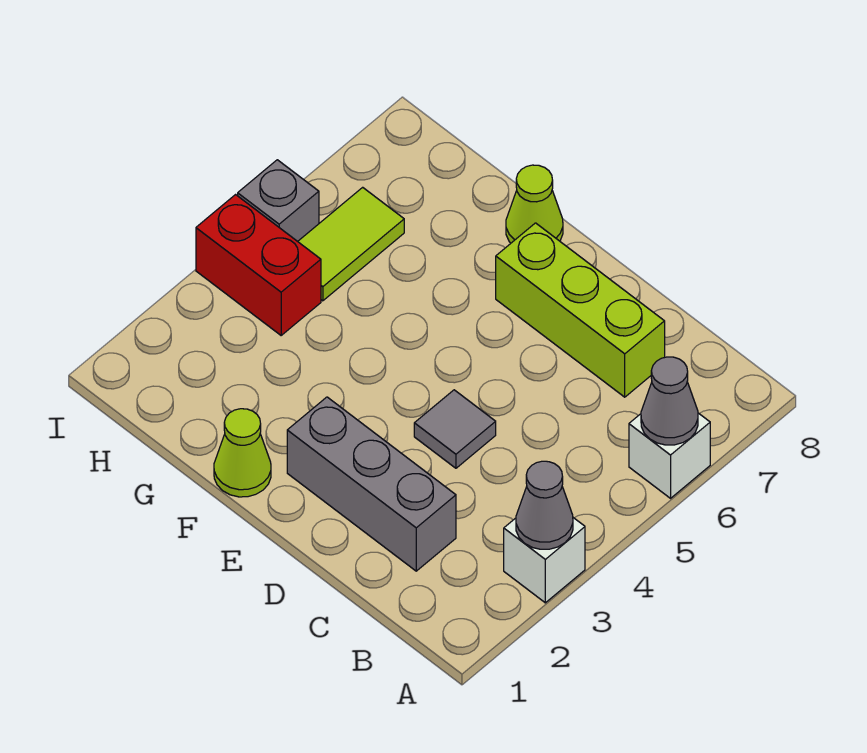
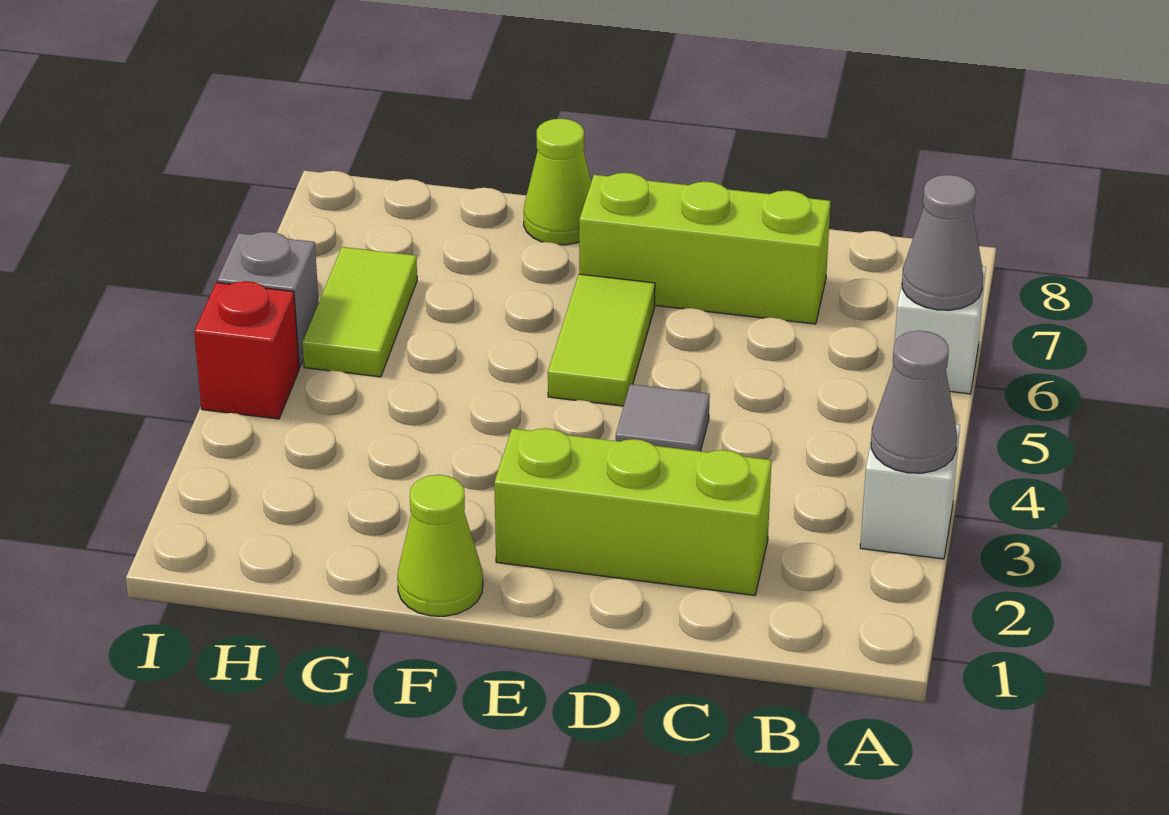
grey brick C2:E2 level 1 -> lime brick C2:E2 level 1
none -> lime tile E5:E6 level 1
red brick H4:I4 level 1 -> red brick I4 level 1

